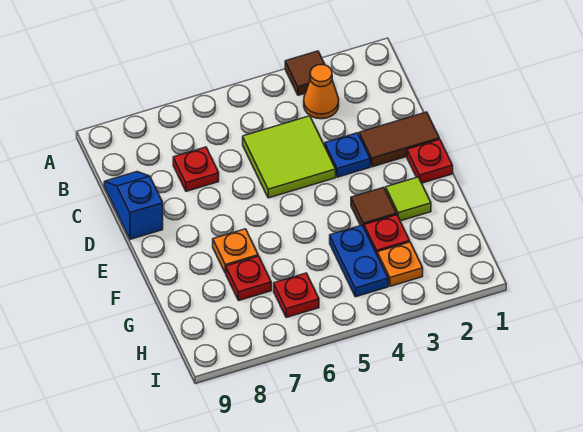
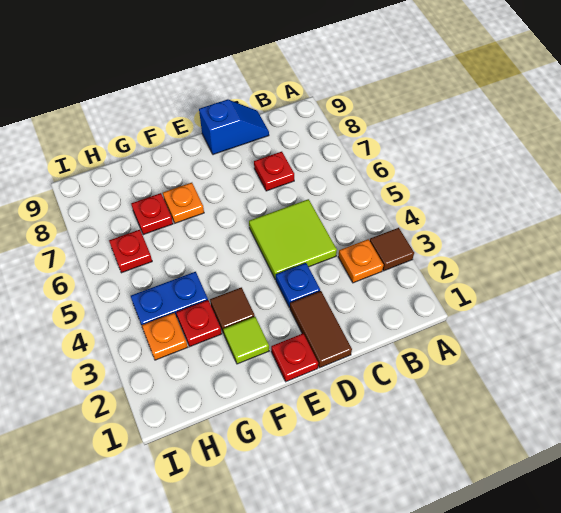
orange cone B3 level 1 -> orange plate B3 level 1

